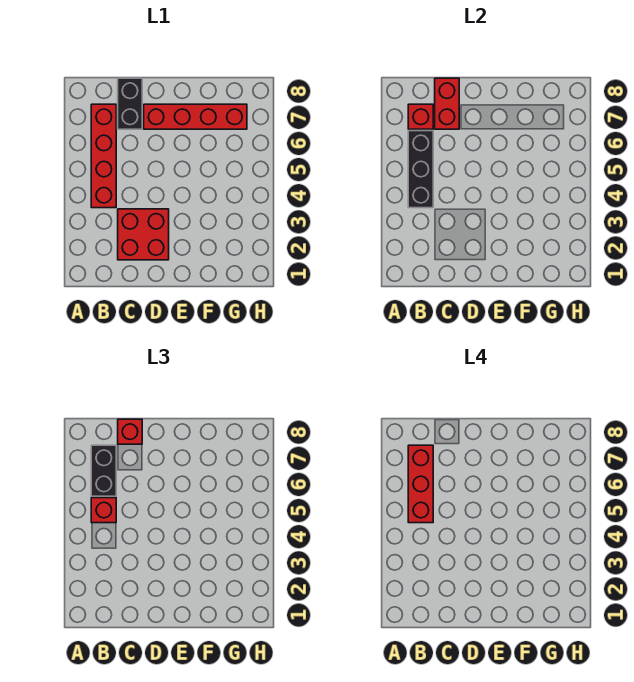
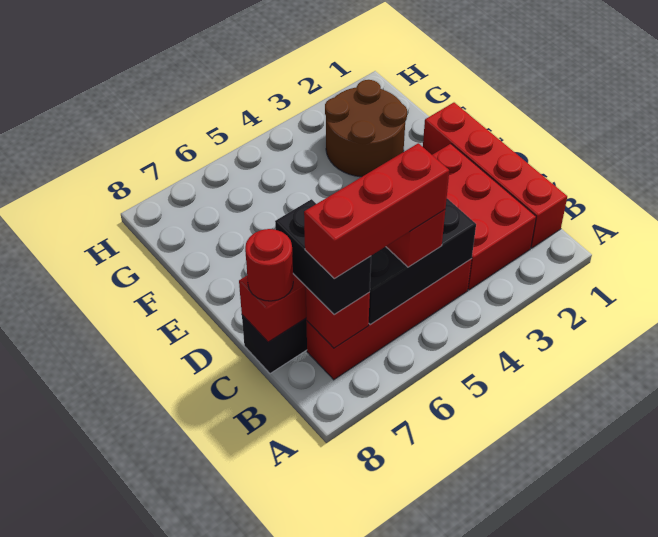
black brick B6:B7 level 3 -> black brick B7:C7 level 3
red brick C2:D3 level 1 -> red brick B2:D3 level 1
red brick C8 level 3 -> red round brick C8 level 3
red brick D7:G7 level 1 -> red brick B1:E1 level 1
none -> brown round brick F2:G3 level 1

